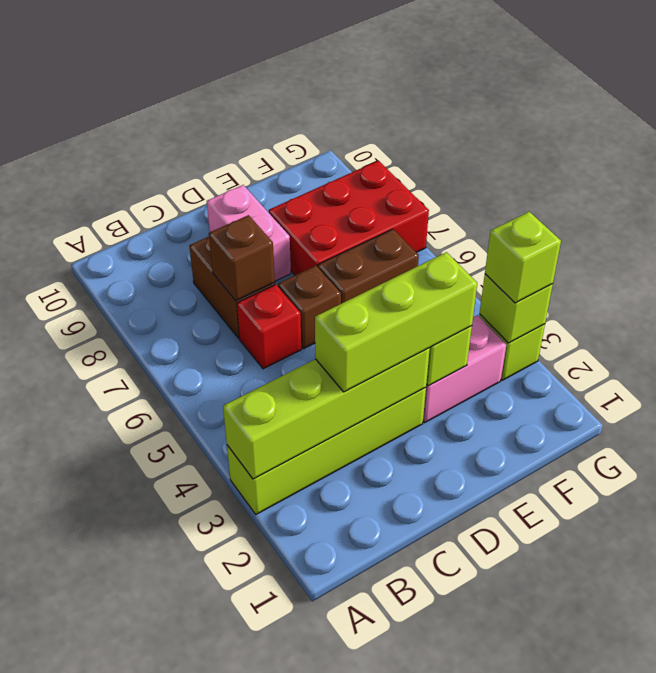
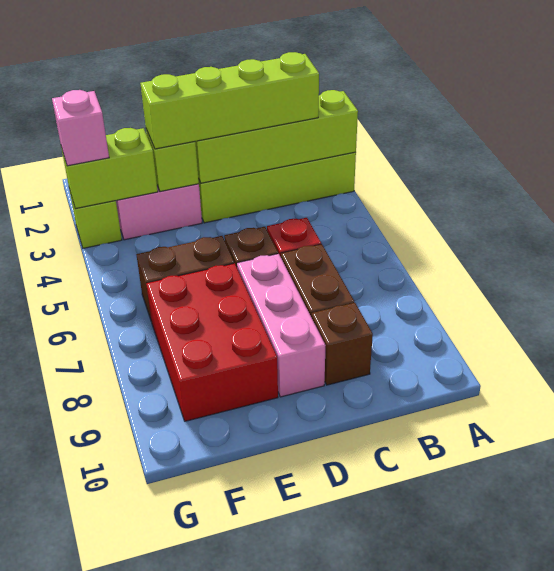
lime brick C3:E3 level 3 -> lime brick B3:E3 level 3
brown brick C7 level 2 -> brown brick C9 level 1
pink brick D8:D9 level 1 -> pink brick D7:D9 level 1
red brick E7:G8 level 1 -> red brick E7:F9 level 1
lime brick G3 level 2 -> lime brick F3:G3 level 2
lime brick G3 level 3 -> pink brick G3 level 3

